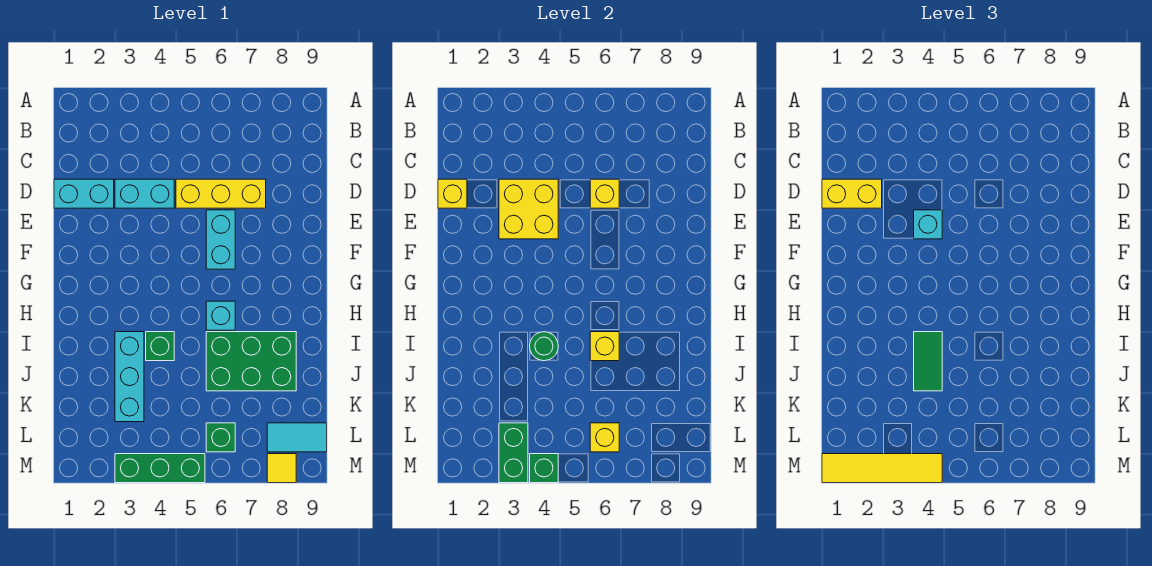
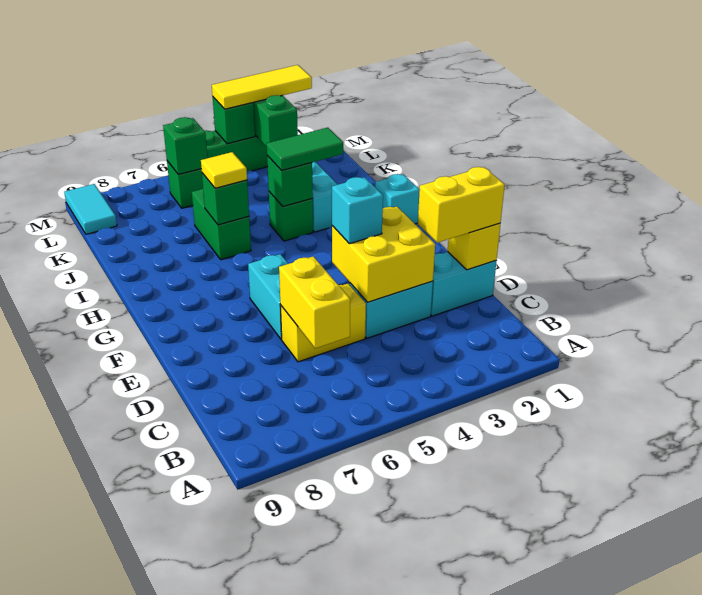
yellow brick D5:D7 level 1 -> yellow brick D5:D6 level 1
yellow brick D6 level 2 -> yellow brick C6:D6 level 2
cyan brick H6 level 1 -> cyan brick H1 level 1
green round brick I4 level 2 -> green brick I4 level 2
green tile I4:J4 level 3 -> green tile I3:I4 level 3
green brick I6:J8 level 1 -> green brick I6:J6 level 1
yellow brick I6 level 2 -> green brick I6 level 2
yellow brick L6 level 2 -> green brick L6 level 2
cyan tile L8:L9 level 1 -> cyan tile L9:M9 level 1
yellow tile M1:M4 level 3 -> yellow tile M2:M4 level 3
yellow tile M8 level 1 -> yellow tile I6 level 3

